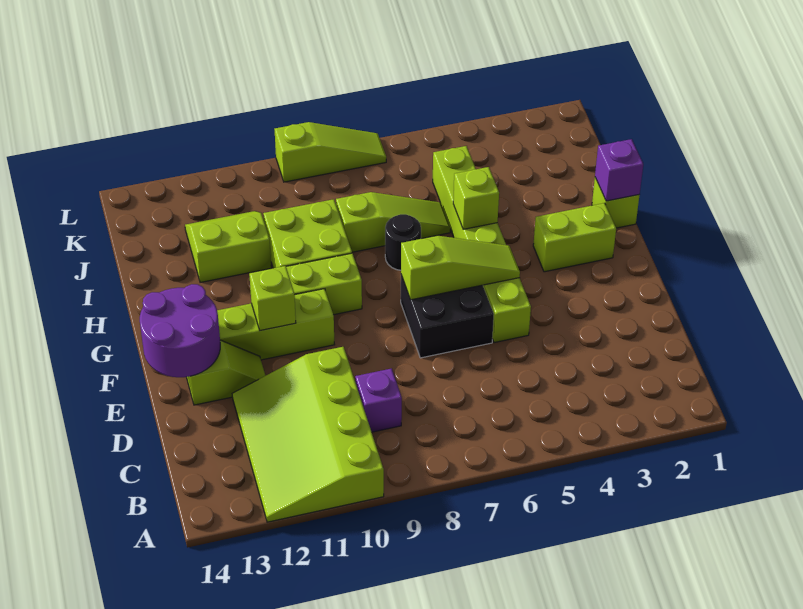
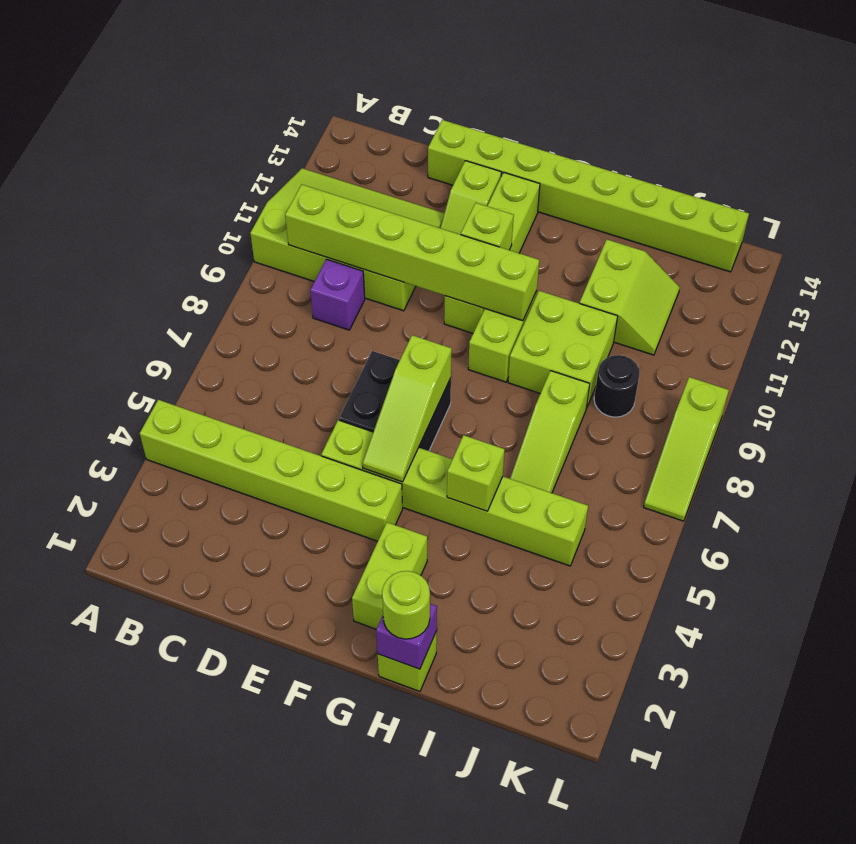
none -> lime brick A4:F4 level 1
none -> lime brick B10:G10 level 2
none -> lime brick D14:K14 level 1
purple round brick E13:F14 level 2 -> none
none -> lime round brick H1 level 3
black round brick H7 level 1 -> black round brick J9 level 1

